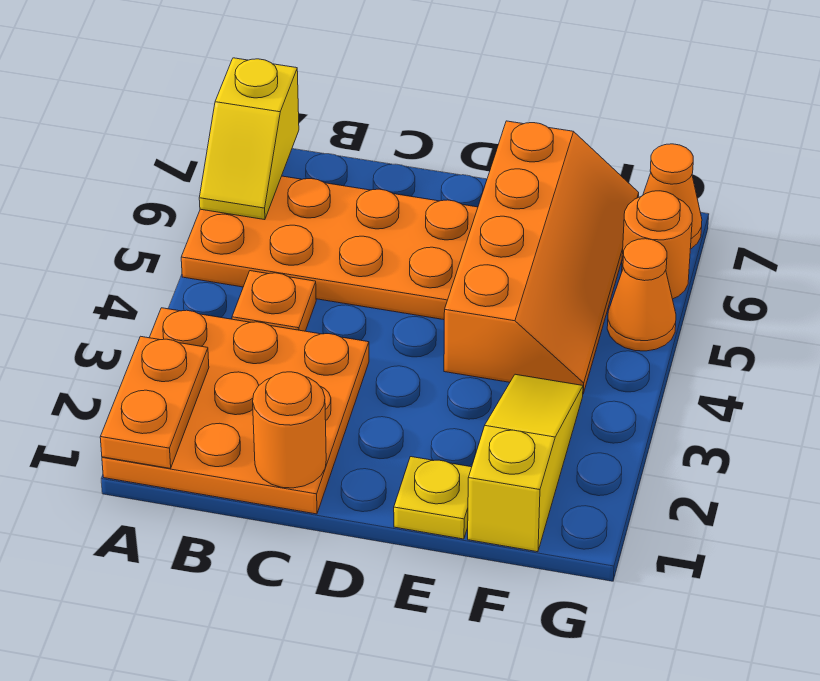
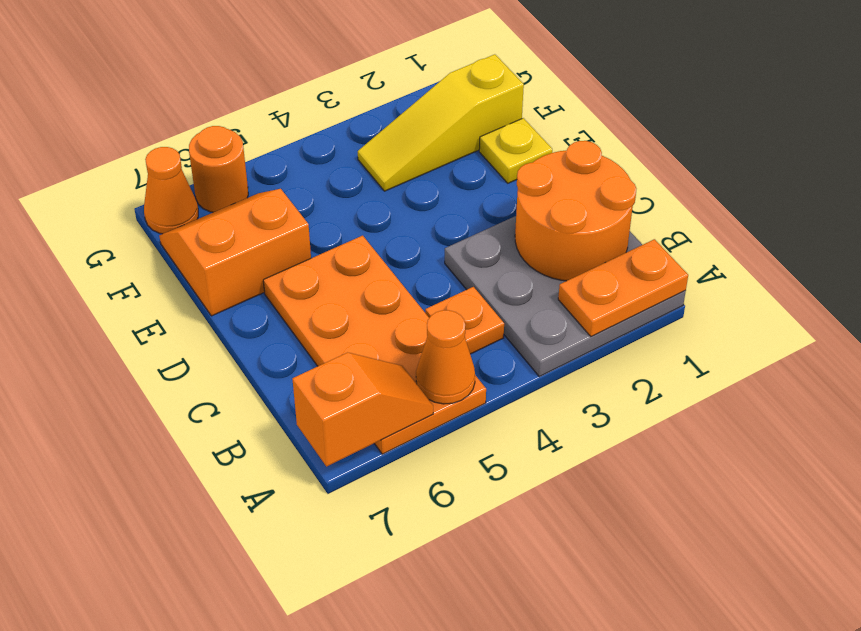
orange plate A1:C3 level 1 -> grey plate A1:C3 level 1
yellow slope A6:A7 level 2 top 7 -> orange slope A6:A7 level 2 top 7
orange round brick C1 level 2 -> orange round brick B1:C2 level 2
orange slope E4:F7 level 1 top E -> orange slope E6:F7 level 1 top E
orange cone G5 level 1 -> orange cone A5 level 2

